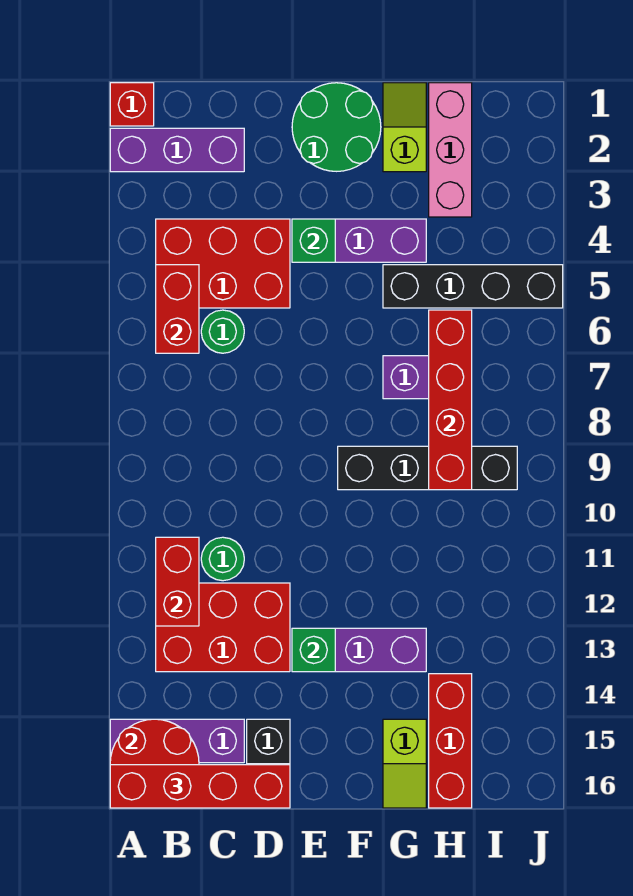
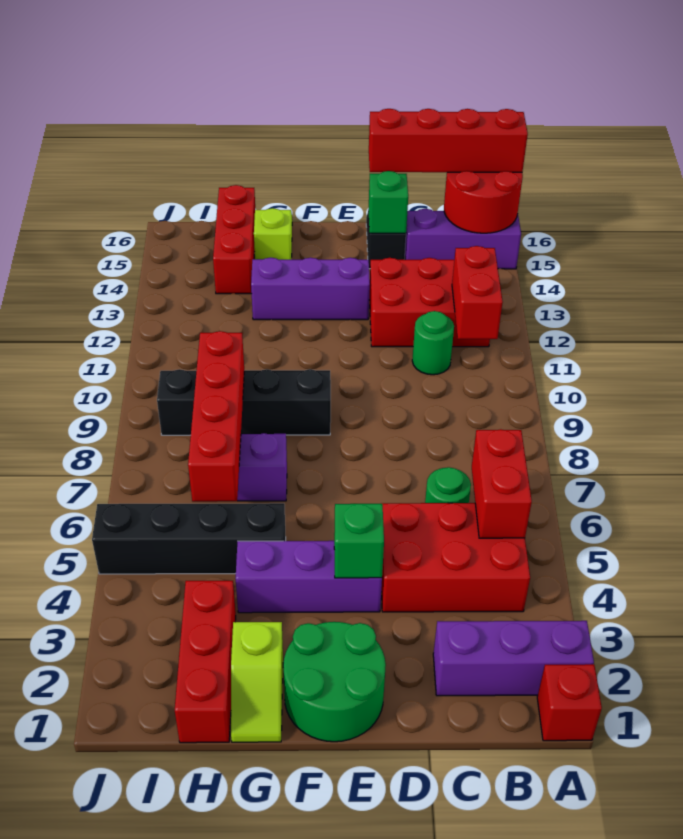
green brick E13 level 2 -> green brick D15 level 2
pink brick H1:H3 level 1 -> red brick H1:H3 level 1

